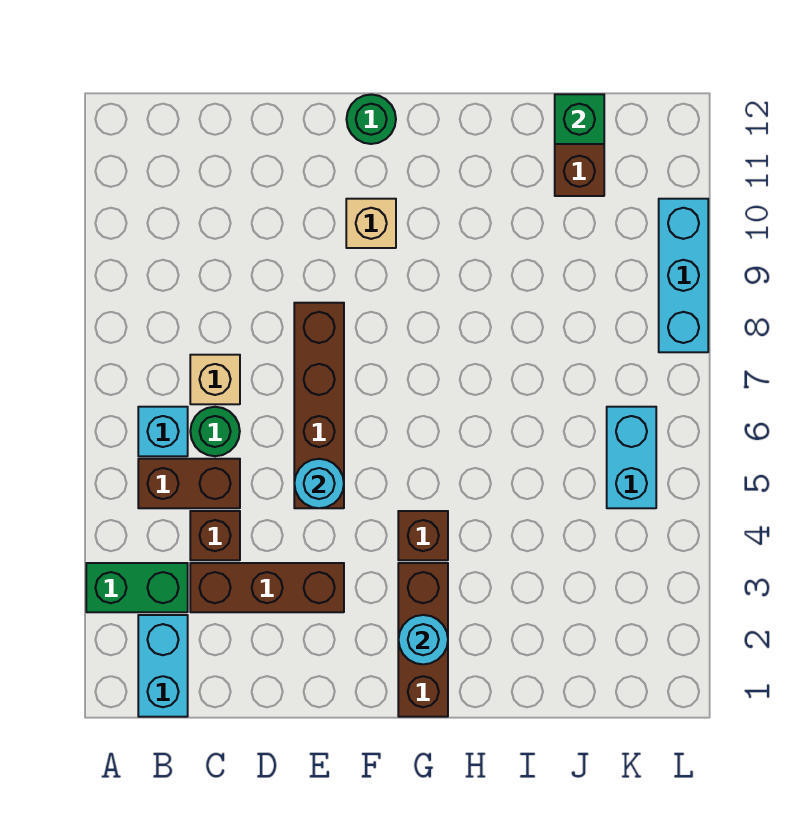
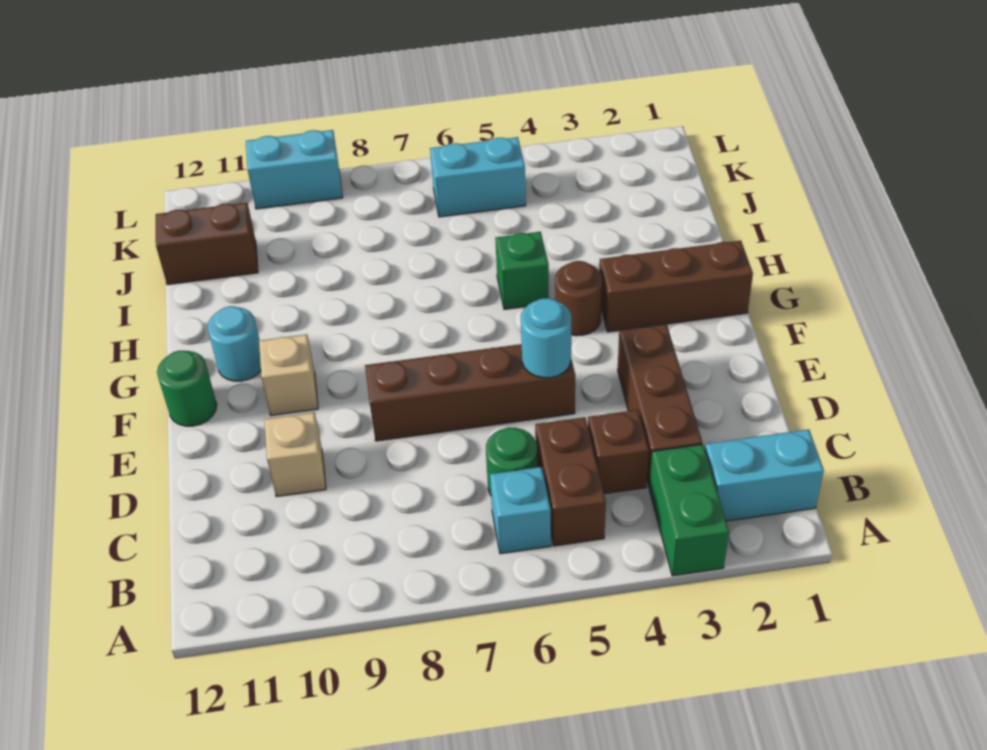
tan brick C7 level 1 -> tan brick D10 level 1
cyan round brick G2 level 2 -> cyan round brick G11 level 1
brown brick G4 level 1 -> brown round brick G4 level 1
green brick J12 level 2 -> green brick H5 level 1
cyan brick L8:L10 level 1 -> cyan brick L9:L10 level 1

